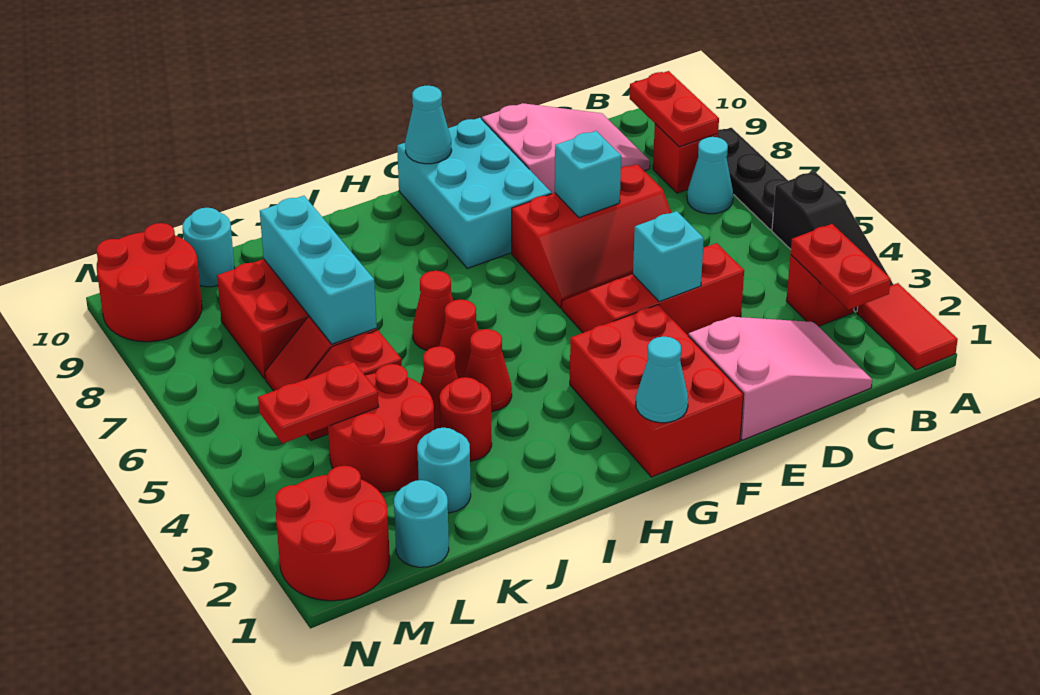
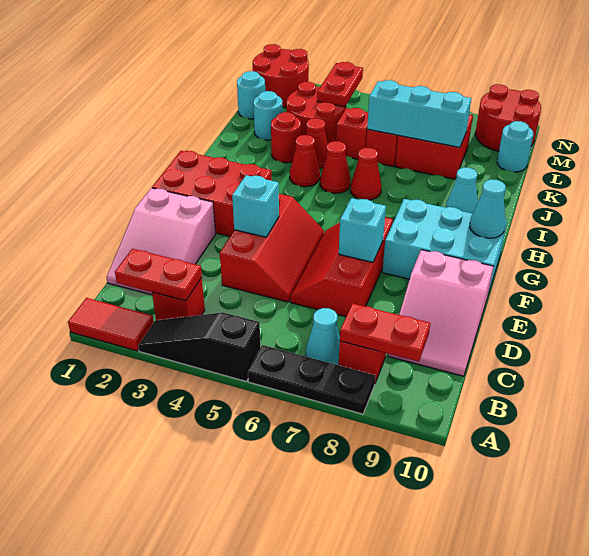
cyan cone G1 level 2 -> cyan cone I9 level 1

